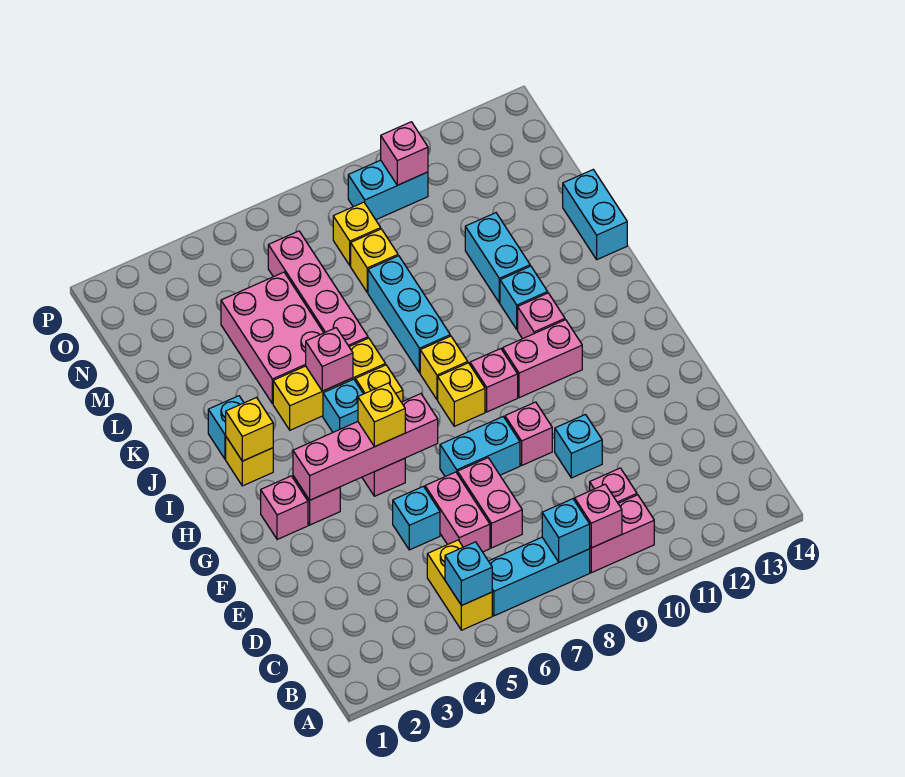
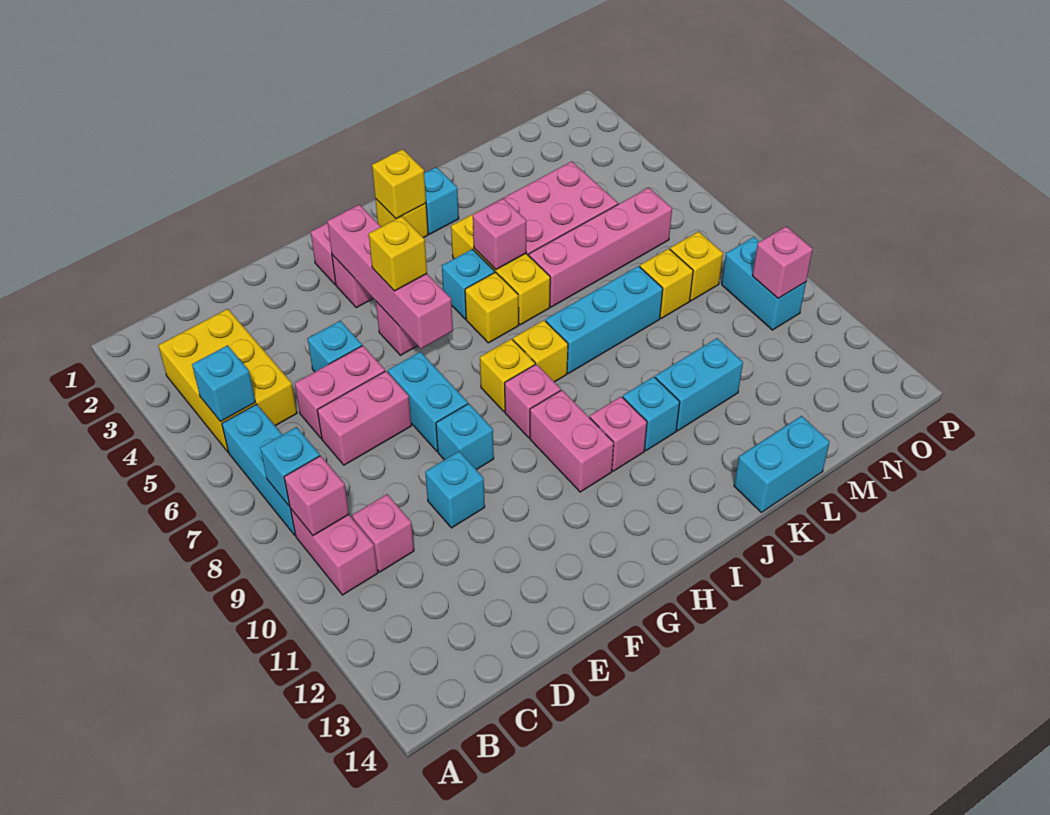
yellow brick B5:C5 level 1 -> yellow brick B3:C5 level 1
pink brick F9 level 1 -> cyan brick F9 level 1

